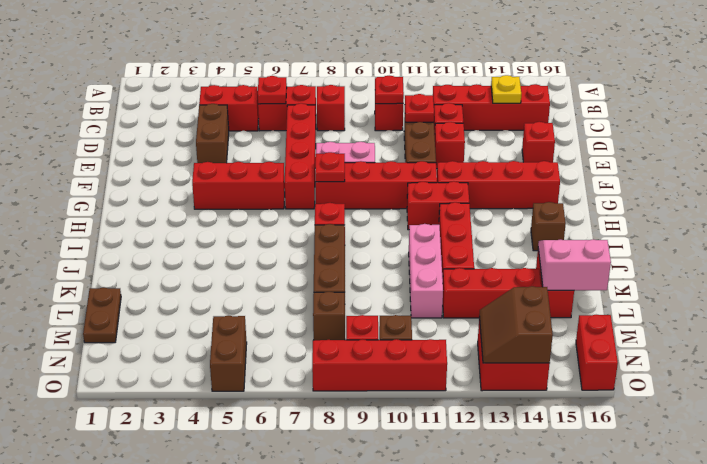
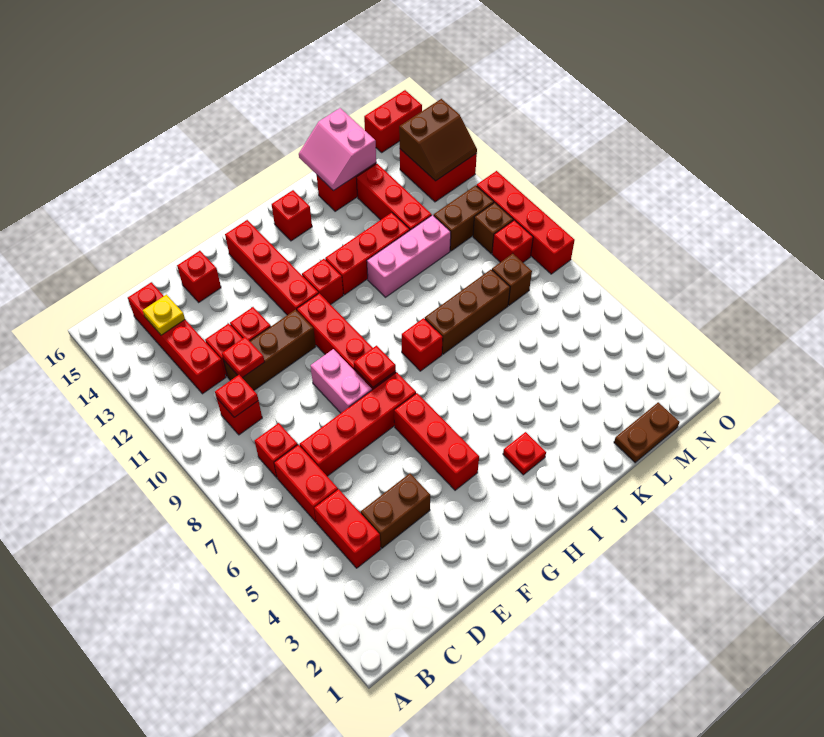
red plate C6 level 2 -> red plate I3 level 1
red brick H11:H12 level 1 -> red brick H12 level 1
brown brick I15 level 1 -> red brick I15 level 1
brown brick N5:O5 level 1 -> brown brick M11:N11 level 1

